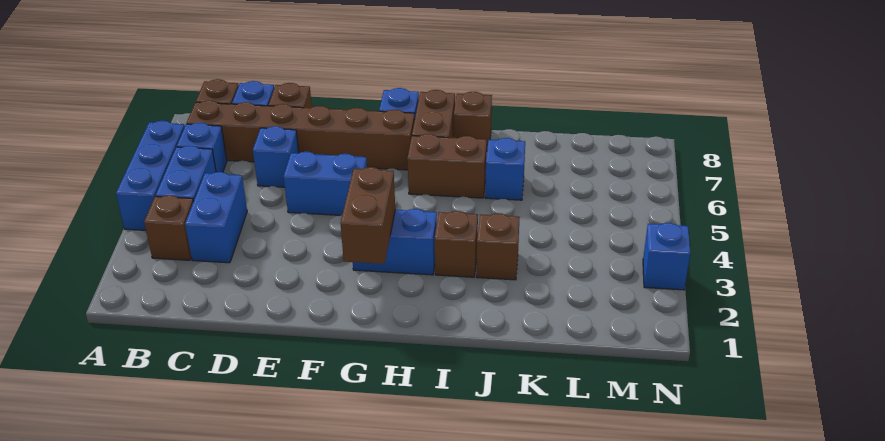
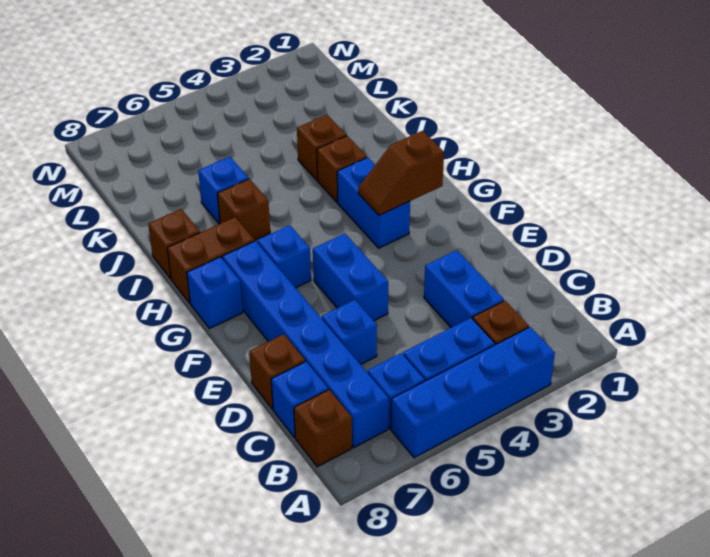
blue brick A4:A6 level 1 -> blue brick A3:A6 level 1
brown brick B7:G7 level 1 -> blue brick B7:G7 level 1
blue brick C3:C4 level 1 -> blue brick C3:D3 level 1
brown brick G2:G3 level 2 -> brown slope G2:G3 level 2 top 2
brown brick H6:I6 level 1 -> brown brick I6 level 1
blue brick N3 level 1 -> blue brick G6 level 1

